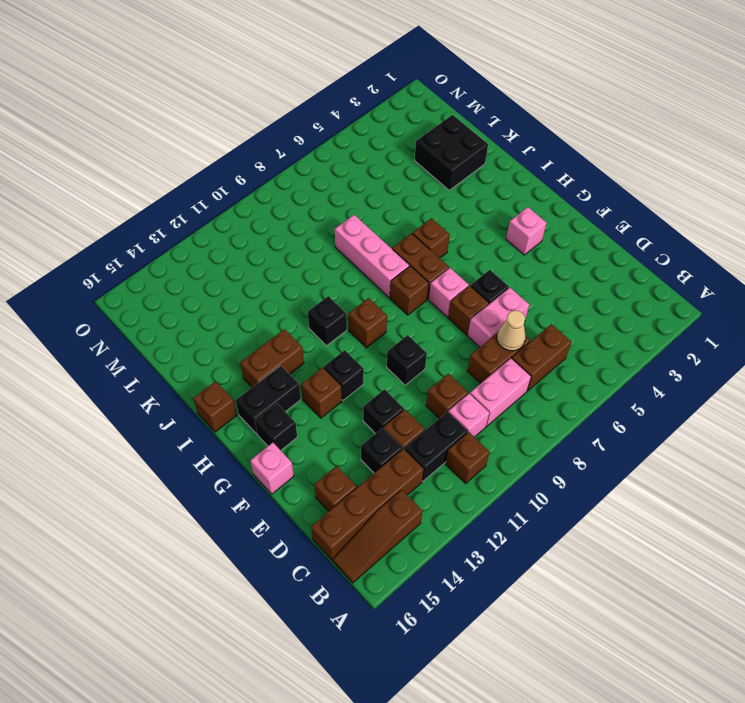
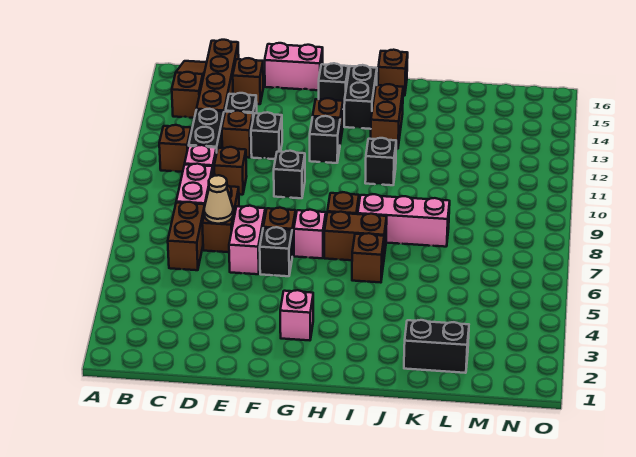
pink brick F16 level 1 -> pink brick E16:F16 level 1
brown brick H10 level 1 -> none
black brick K2:L3 level 1 -> black brick K2:L2 level 1

